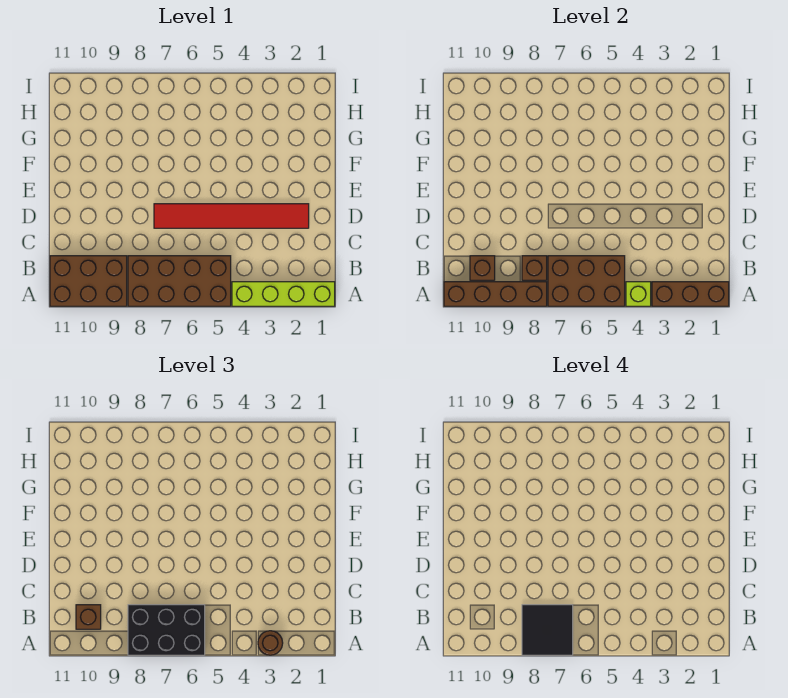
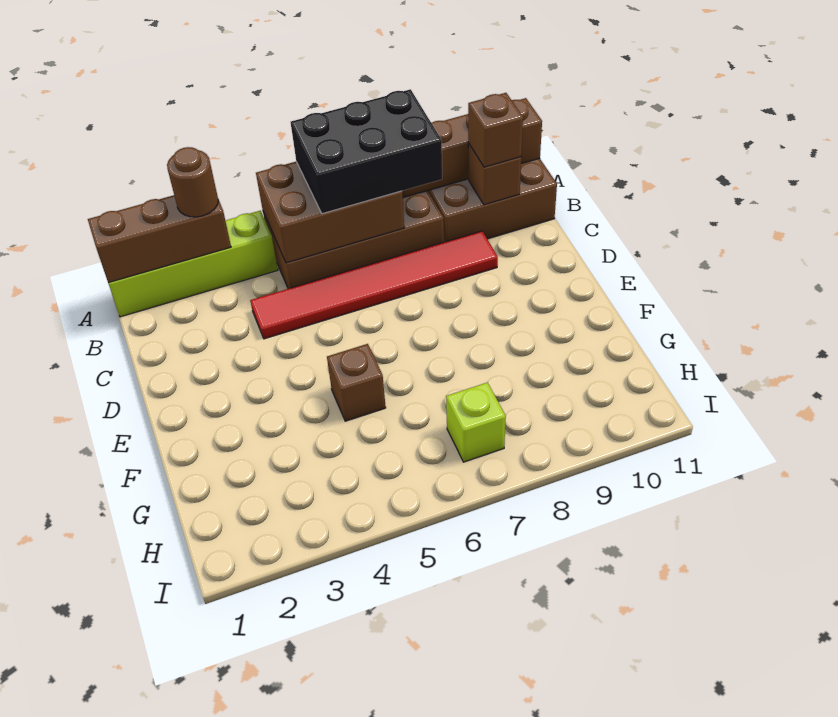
lime brick A4 level 2 -> lime brick H7 level 1
black tile A7:B8 level 4 -> none
brown brick B8 level 2 -> brown brick F5 level 1
red tile D2:D7 level 1 -> red tile C4:C9 level 1

